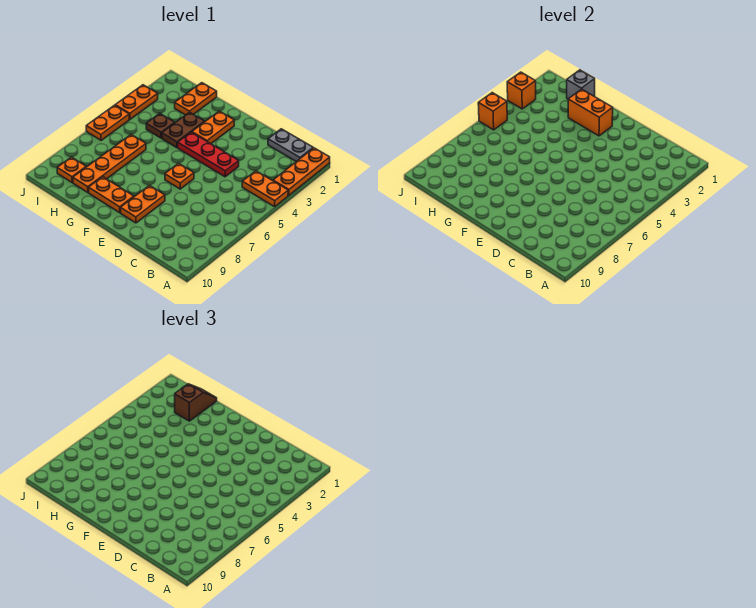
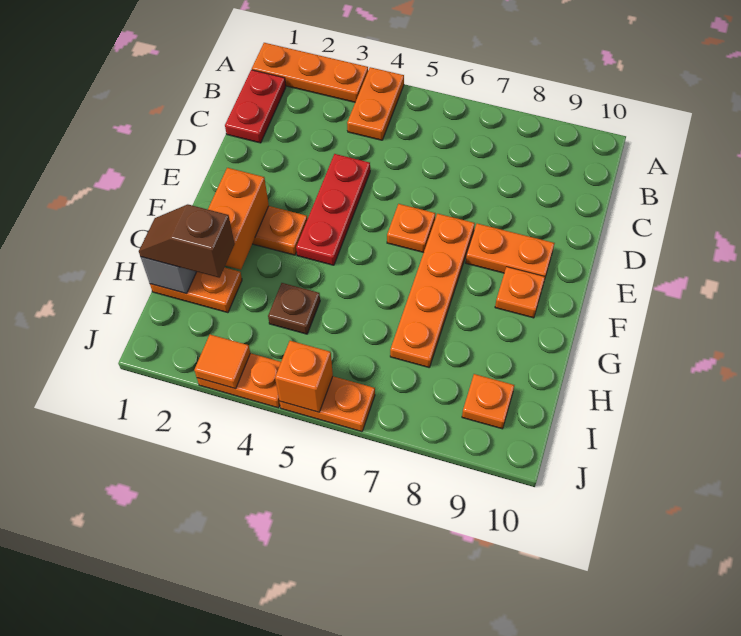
grey plate B1:C1 level 1 -> red plate B1:C1 level 1
orange plate F9:G9 level 1 -> orange plate F9 level 1
brown plate G3:G4 level 1 -> none
orange plate H6:H9 level 1 -> orange plate E7:H7 level 1
orange brick J3 level 2 -> orange tile J3 level 2

